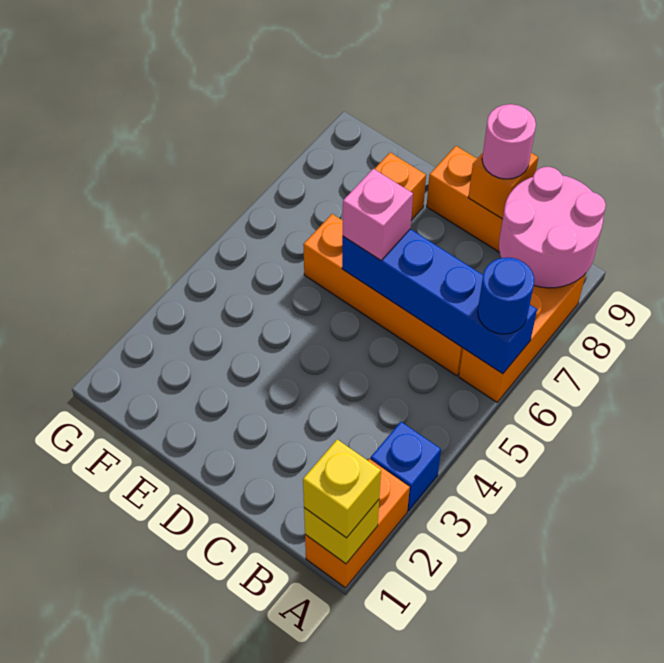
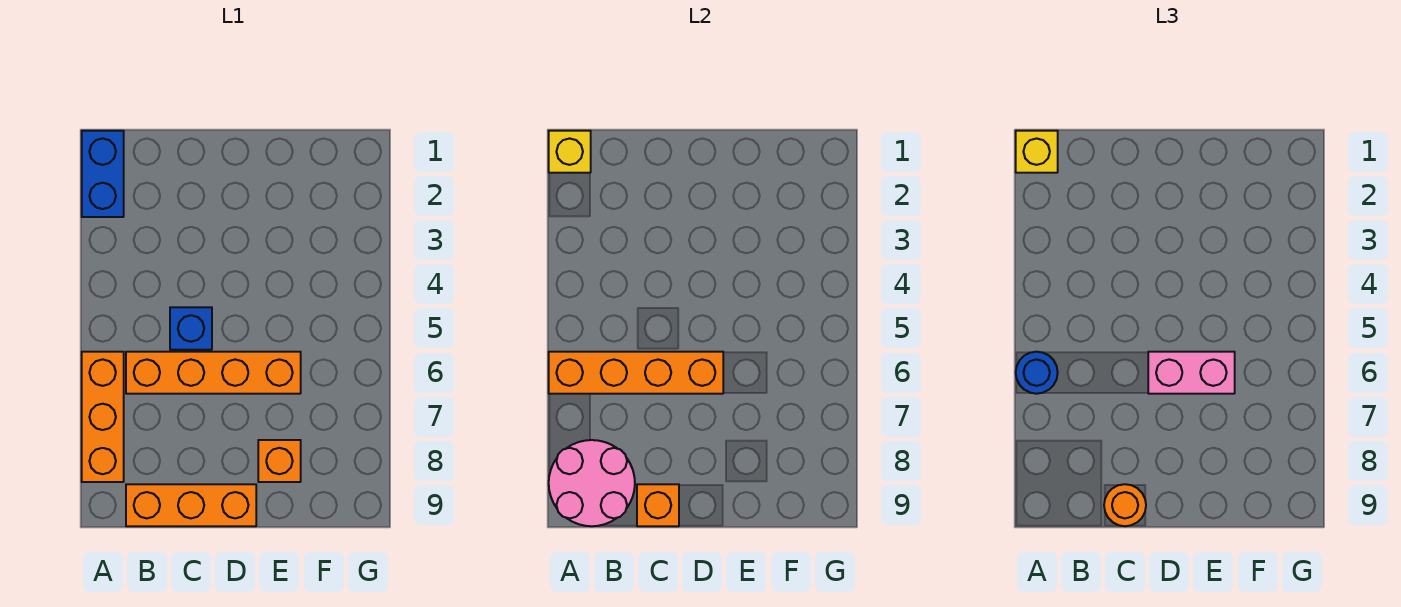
orange brick A1:A2 level 1 -> blue brick A1:A2 level 1
blue brick A3 level 1 -> blue brick C5 level 1
blue brick A6:D6 level 2 -> orange brick A6:D6 level 2
pink round brick C9 level 3 -> orange round brick C9 level 3
pink brick D6 level 3 -> pink brick D6:E6 level 3

